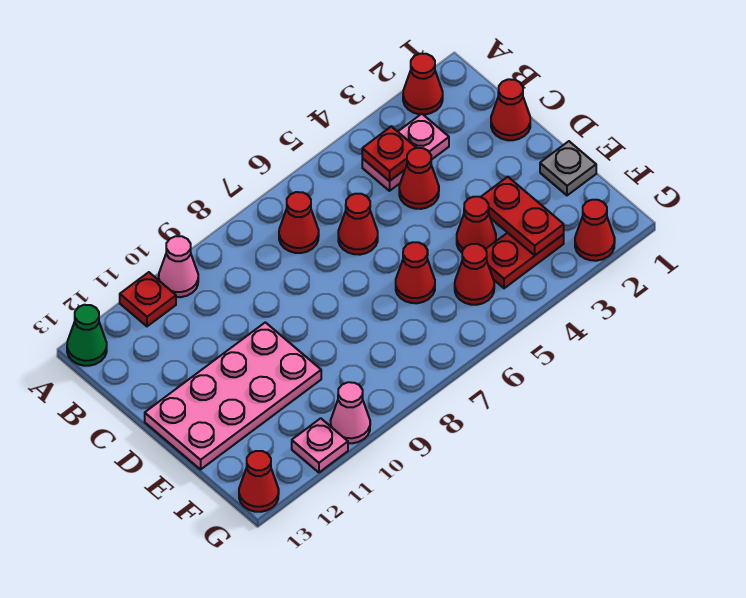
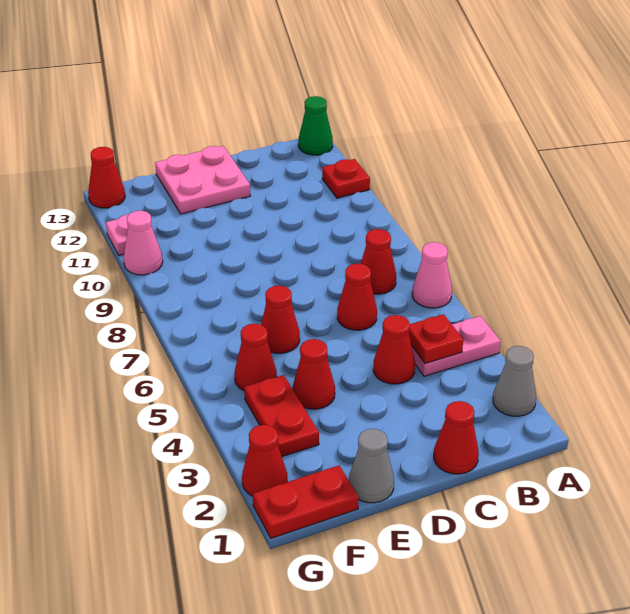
red cone A2 level 1 -> grey cone A2 level 1
pink cone A10 level 1 -> pink cone A6 level 1
pink plate B3:B4 level 1 -> pink plate A4:B4 level 1
pink plate D10:E13 level 1 -> pink plate D12:E13 level 1
grey plate E1 level 1 -> grey cone E1 level 1
red plate E3:F3 level 2 -> red plate F1:G1 level 1

